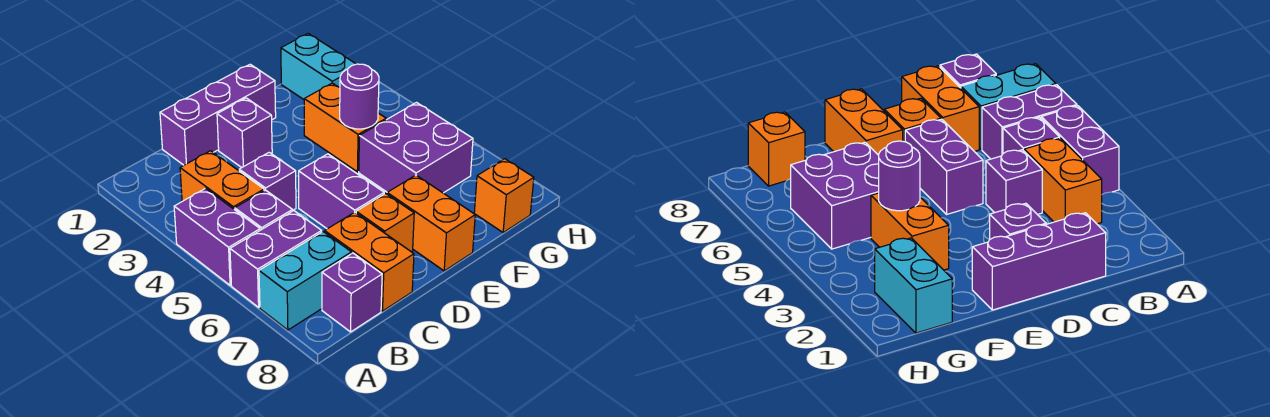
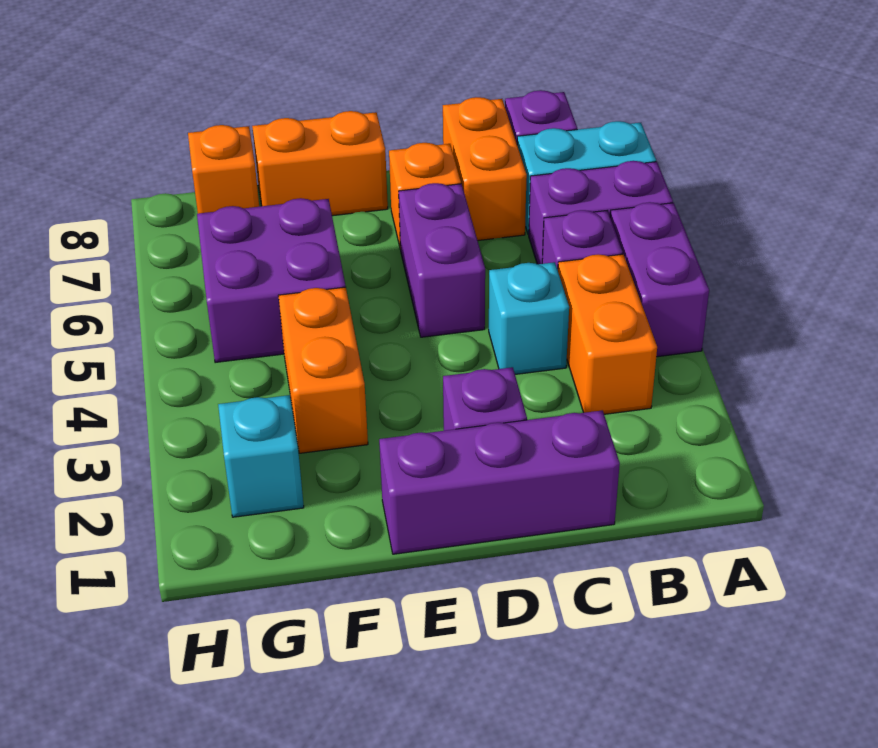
purple brick C4 level 1 -> cyan brick C4 level 1
orange brick E7:E8 level 1 -> orange brick E8:F8 level 1
purple round brick F4 level 2 -> none
cyan brick G1:G2 level 1 -> cyan brick G2 level 1

